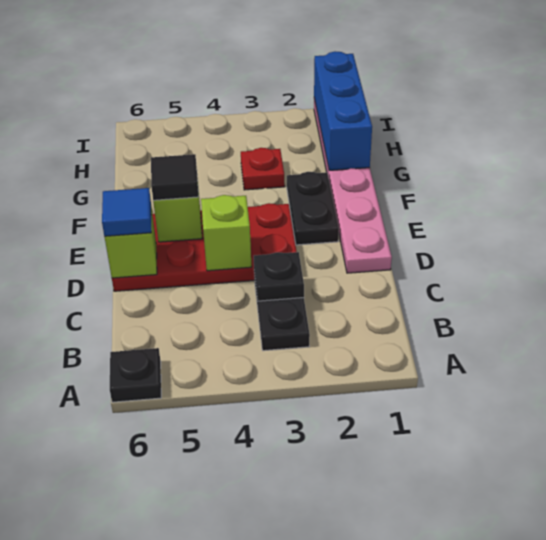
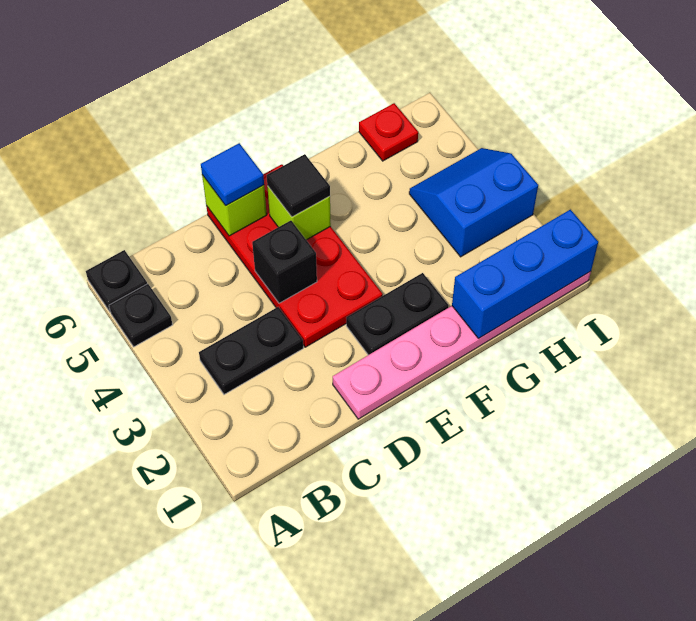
black plate C3 level 2 -> black plate A5 level 1
lime brick D4 level 2 -> black brick D4 level 2
red plate G3 level 1 -> red plate H6 level 1
none -> blue slope H3:I4 level 1 top 3

